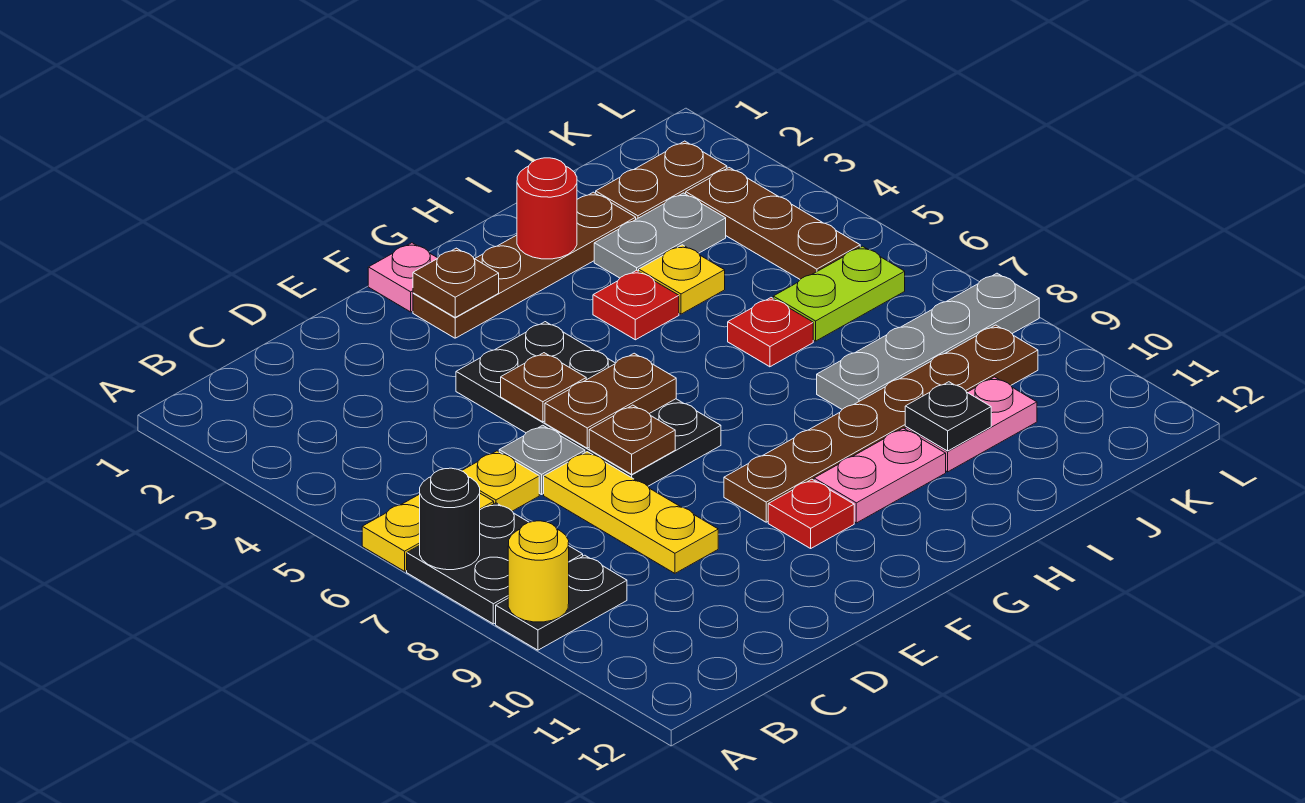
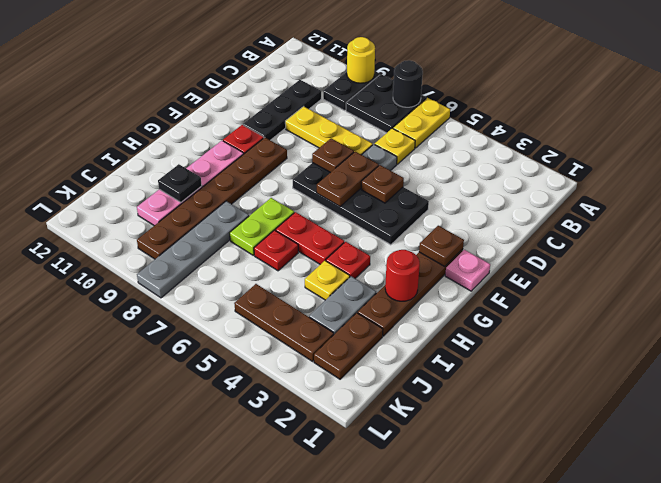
none -> black plate C10:E10 level 1
none -> red plate H5:H6 level 1
lime plate J6:K6 level 1 -> lime plate H7:I7 level 1

